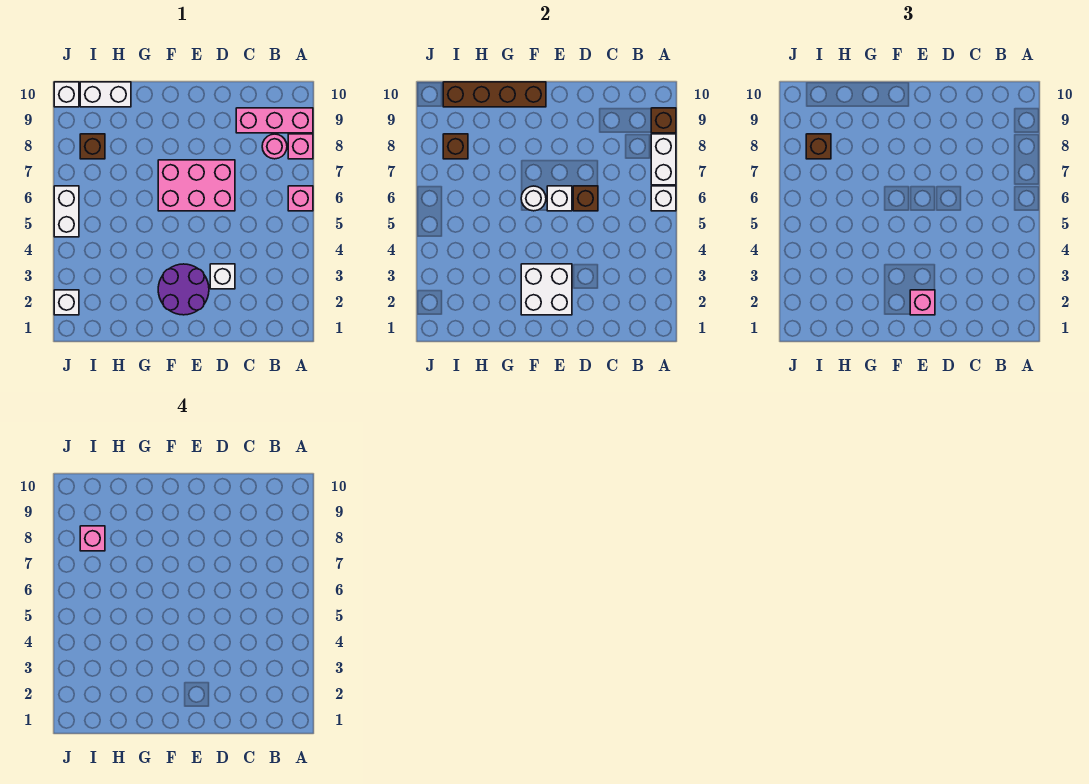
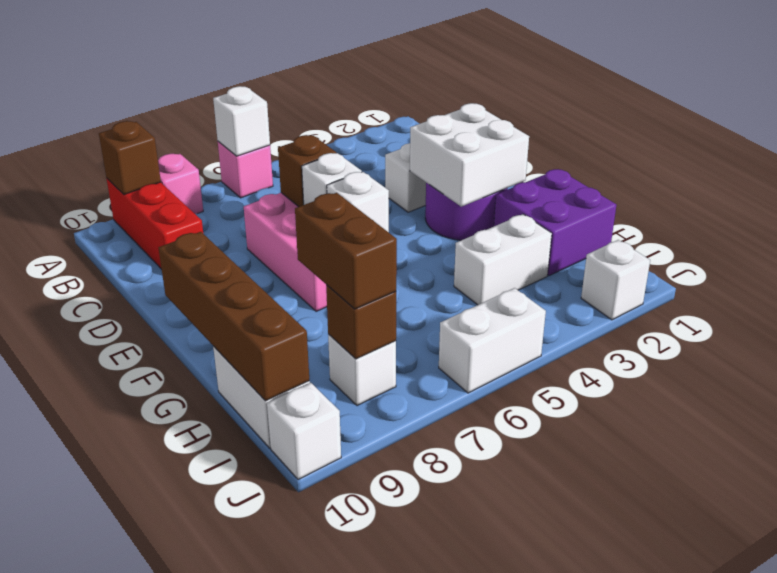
white brick A7:A8 level 2 -> white brick H3:H4 level 1
pink brick A9:C9 level 1 -> red brick A9:C9 level 1
pink round brick B8 level 1 -> none
pink brick E2 level 3 -> none
white round brick F6 level 2 -> white brick F6 level 2
none -> purple brick G1:H2 level 1
brown brick I8 level 1 -> white brick I8 level 1
brown brick I8 level 3 -> brown brick H8:I8 level 3
pink brick I8 level 4 -> none

